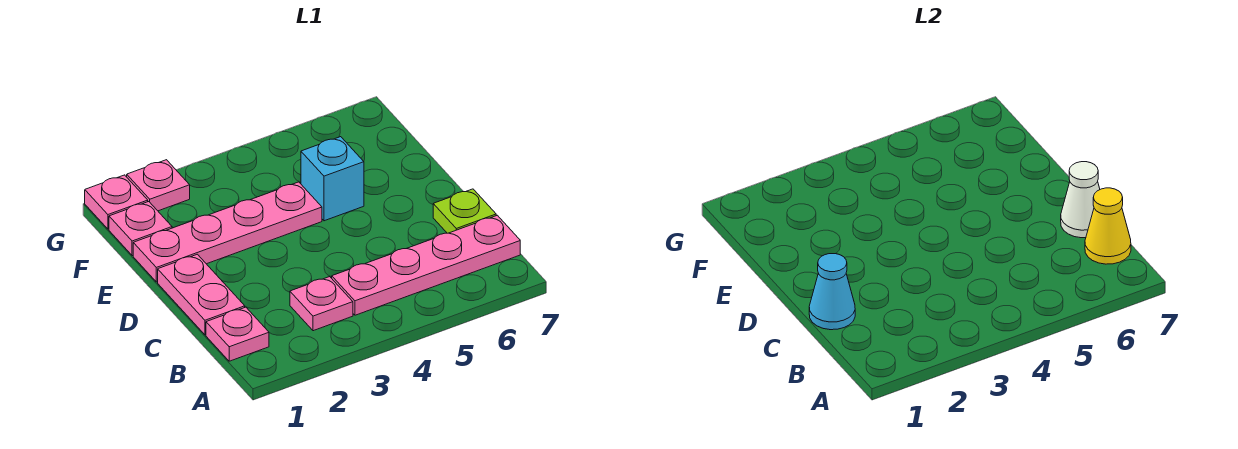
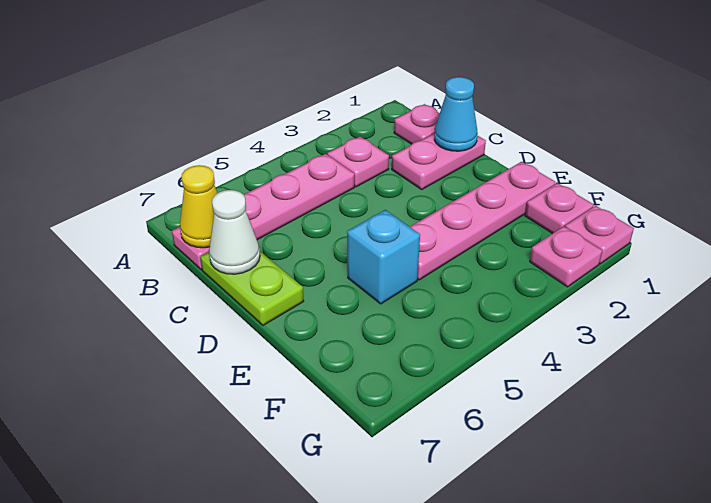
pink plate C1:D1 level 1 -> pink plate C1:C2 level 1
lime plate C7 level 1 -> lime plate C7:D7 level 1

